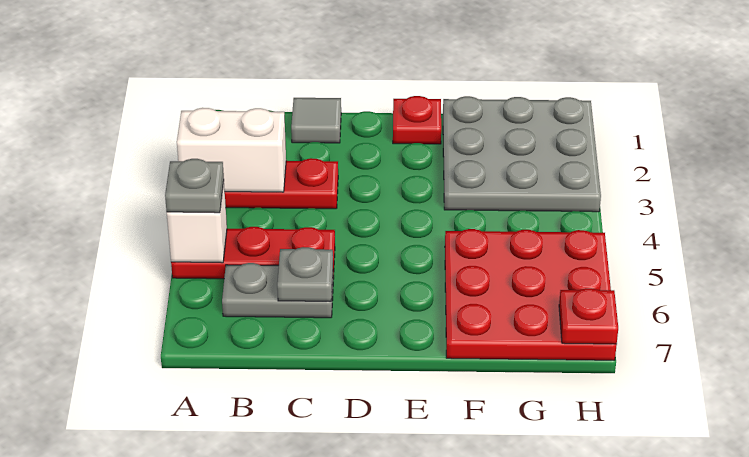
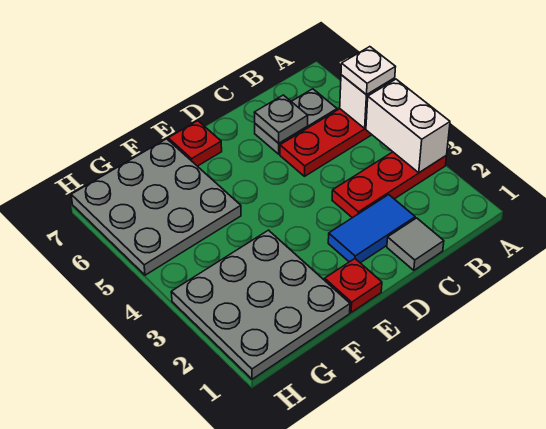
white brick A3:B3 level 2 -> white brick A3:A4 level 2
grey plate A5 level 3 -> white plate A5 level 3
none -> blue tile C2:D2 level 1
red plate F5:H7 level 1 -> grey plate F5:H7 level 1
red plate H7 level 2 -> red plate E7 level 1

